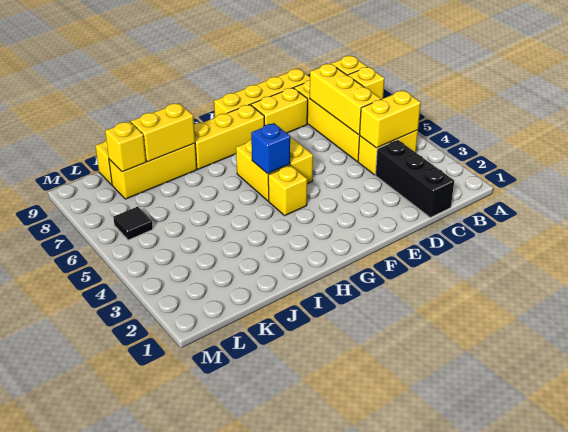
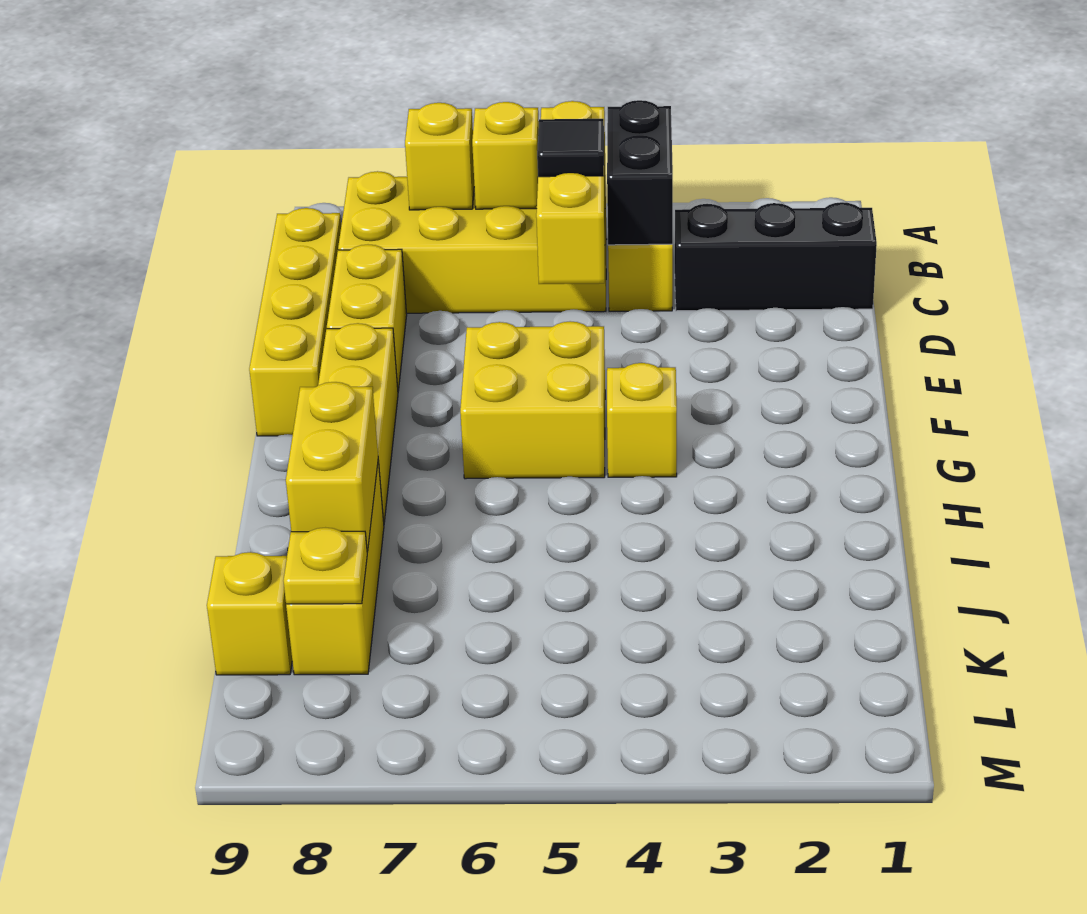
yellow brick B4:C4 level 2 -> black brick B4:C4 level 2
yellow brick C5:C7 level 2 -> yellow brick B5:D5 level 2
blue brick G5 level 2 -> none
yellow brick K8 level 2 -> yellow plate K8 level 2
black tile L6 level 1 -> black tile C5 level 3

